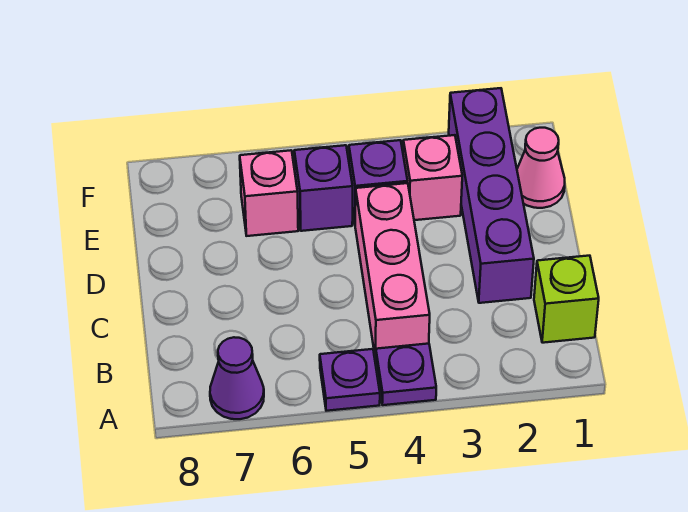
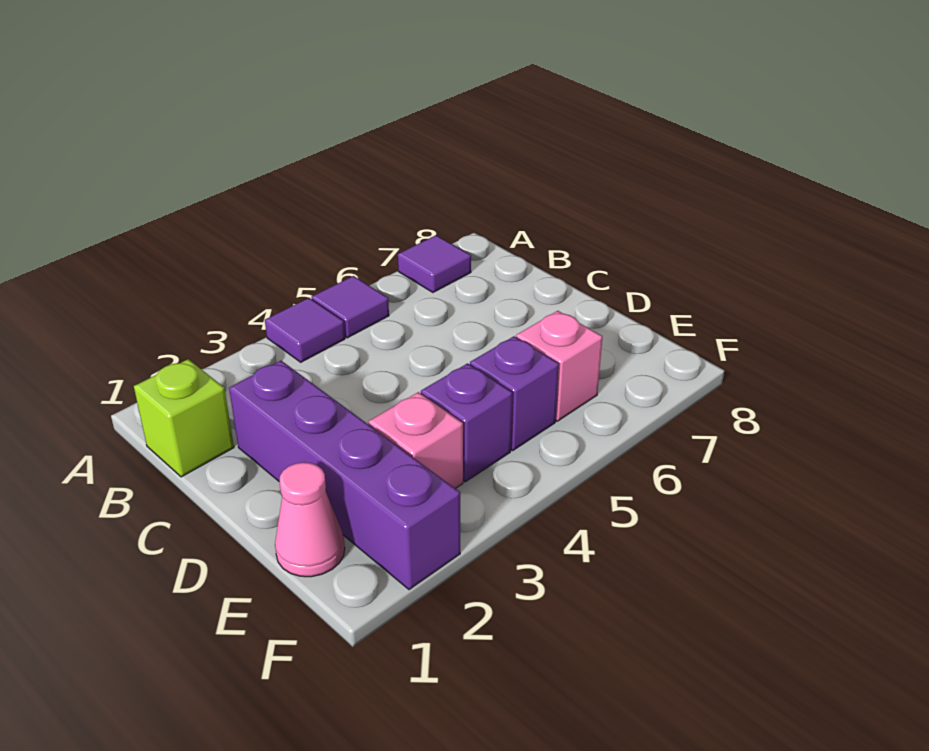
purple plate A4 level 1 -> purple tile A4 level 1
purple plate A5 level 1 -> purple tile A5 level 1
purple cone A7 level 1 -> purple tile A7 level 1
pink brick B4:D4 level 1 -> none

